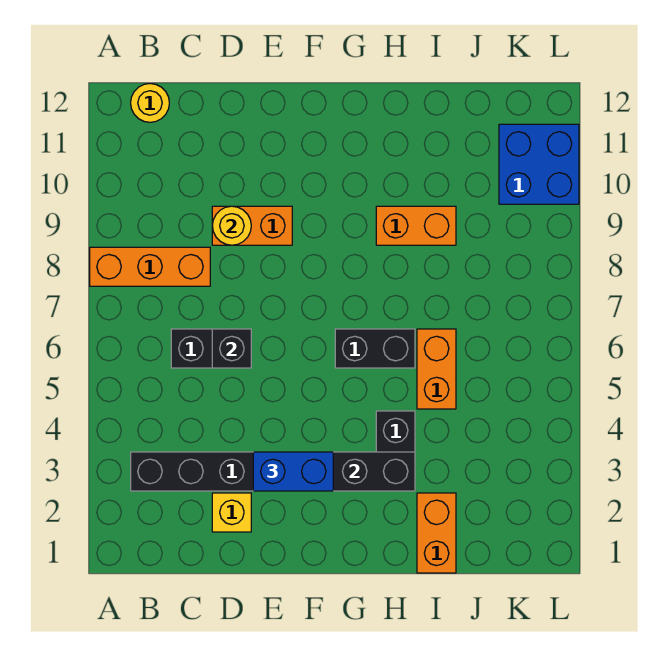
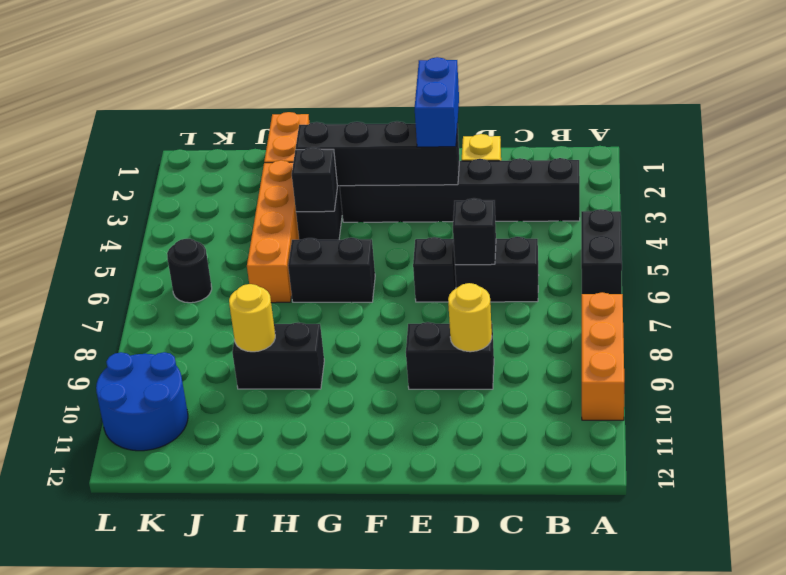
none -> black brick A5:A6 level 1
orange brick A8:C8 level 1 -> orange brick A8:A10 level 1
yellow round brick B12 level 1 -> yellow round brick I9 level 2
orange brick D9:E9 level 1 -> black brick D9:E9 level 1
blue brick E3:F3 level 3 -> blue brick E2:E3 level 3
none -> black brick E6 level 1
none -> black brick H4 level 2
orange brick H9:I9 level 1 -> black brick H9:I9 level 1
orange brick I5:I6 level 1 -> orange brick I3:I6 level 1
none -> black round brick K6 level 1
blue brick K10:L11 level 1 -> blue round brick K10:L11 level 1

